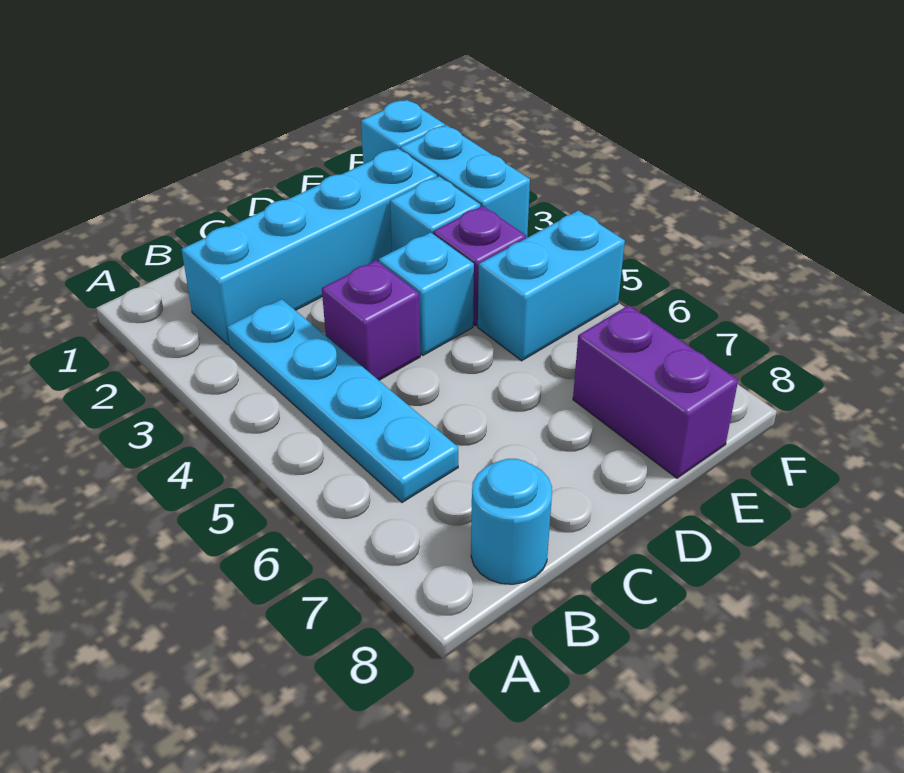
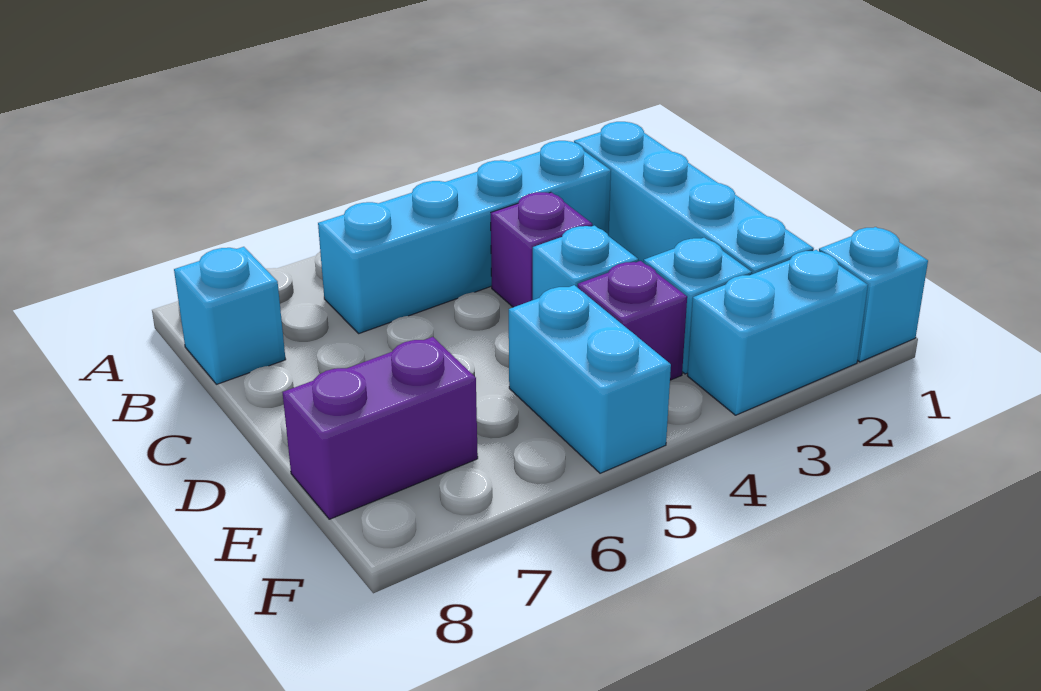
cyan plate B3:B6 level 1 -> cyan brick B3:B6 level 1
cyan round brick B8 level 1 -> cyan brick B8 level 1

